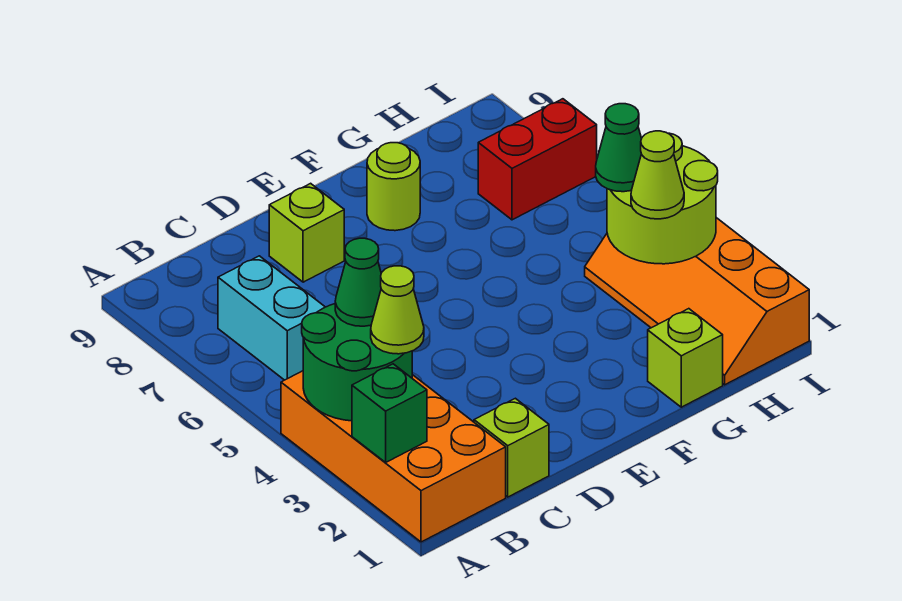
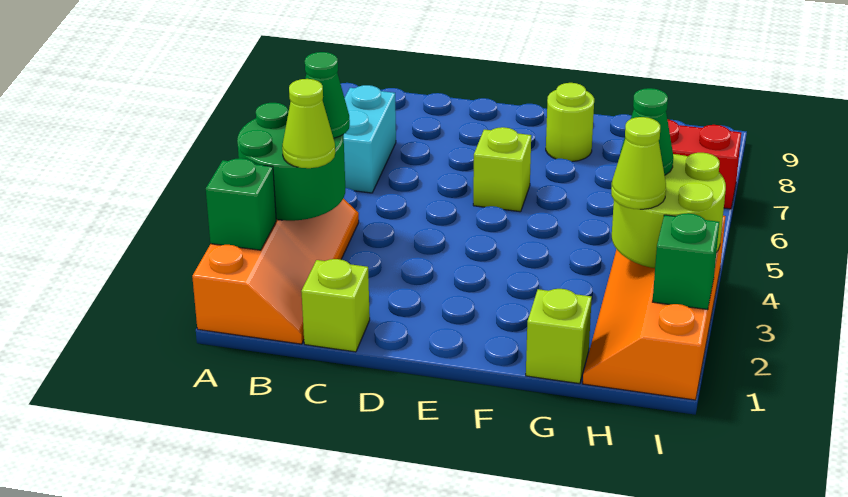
orange brick A1:B4 level 1 -> orange slope A1:B4 level 1 top A
lime brick D8 level 1 -> lime brick E6 level 1
none -> green brick I2 level 2

